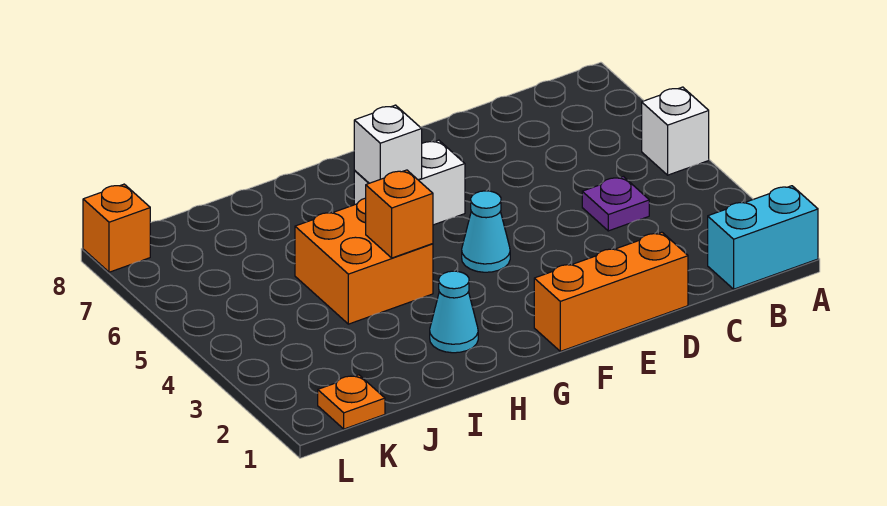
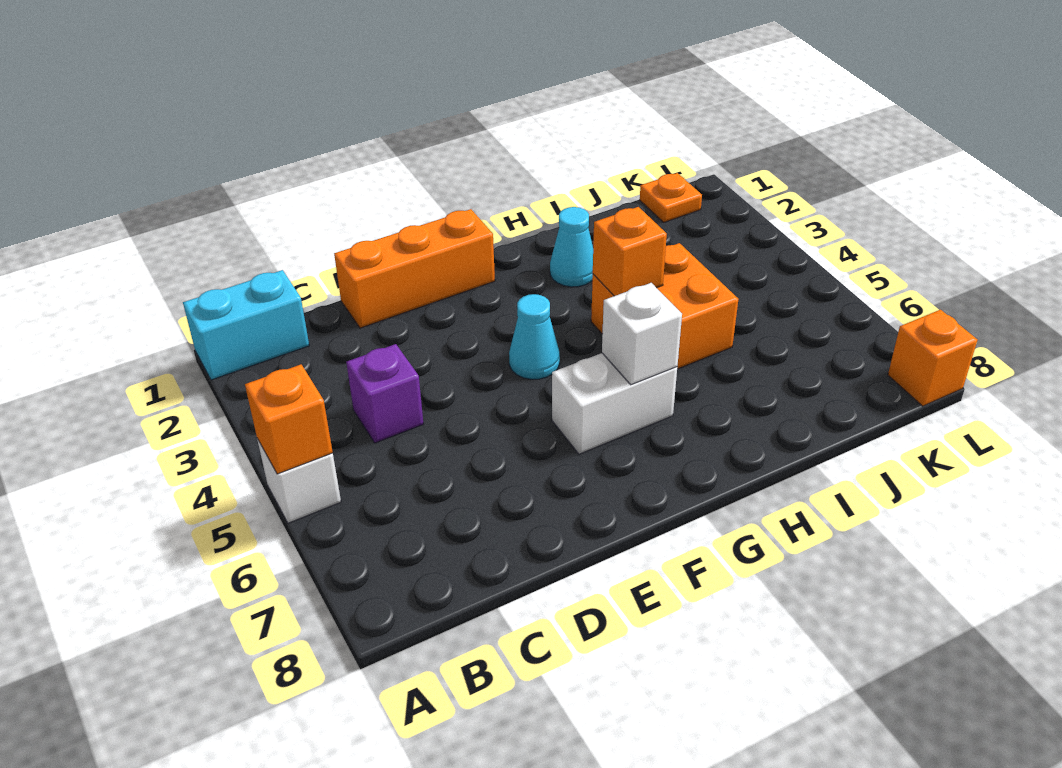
none -> orange brick A5 level 2
purple plate C4 level 1 -> purple brick C4 level 1

